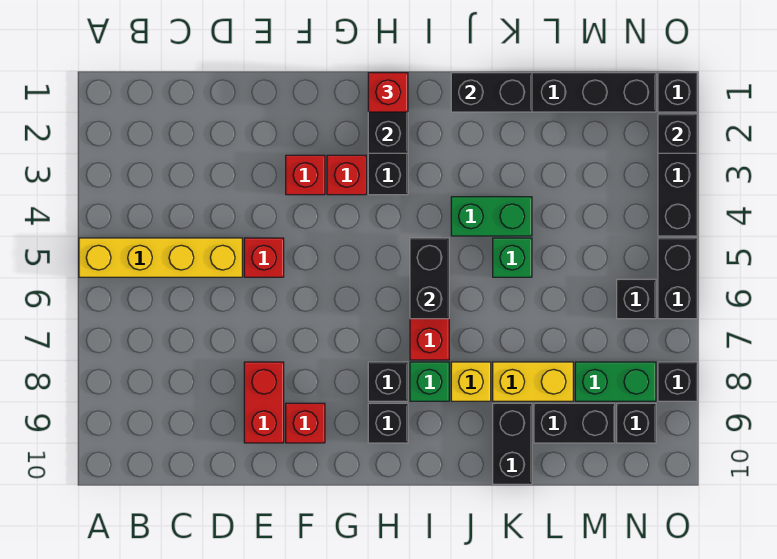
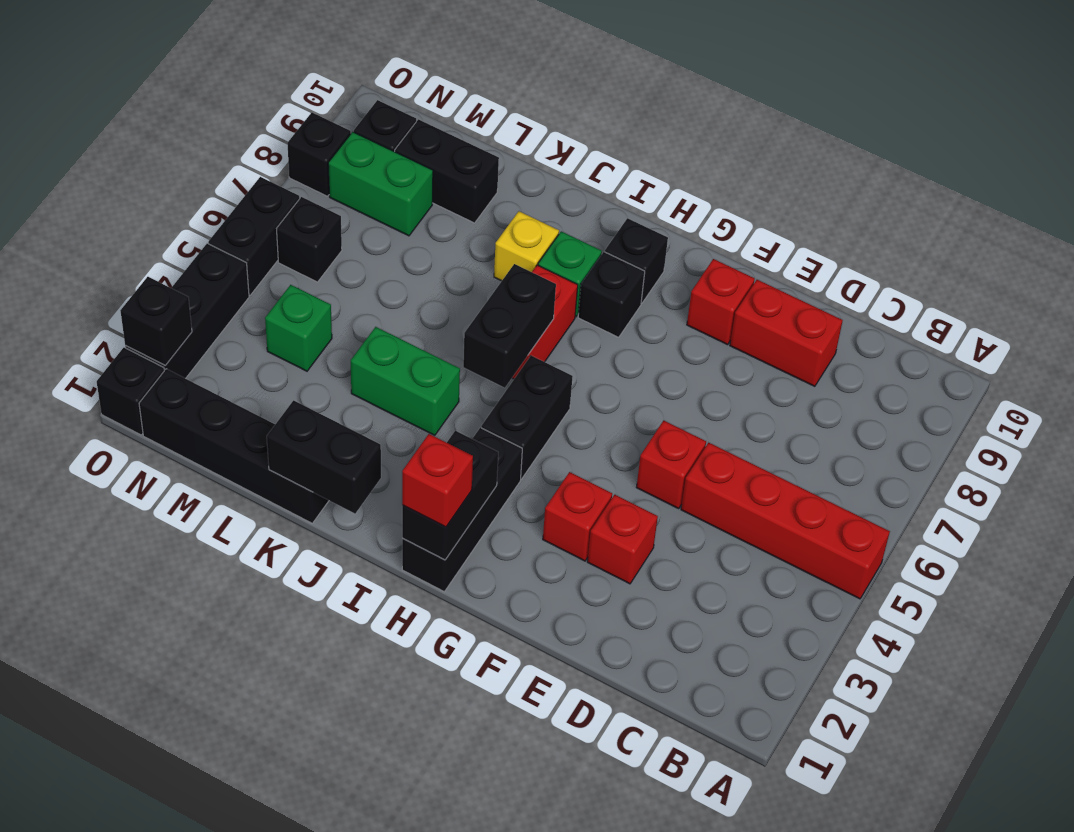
yellow brick A5:D5 level 1 -> red brick A5:D5 level 1
red brick E8:E9 level 1 -> red brick D9:E9 level 1
red brick G3 level 1 -> red brick E3 level 1
green brick K5 level 1 -> green brick M4 level 1
yellow brick K8:L8 level 1 -> none
black brick K9:K10 level 1 -> black brick H4:H5 level 1

